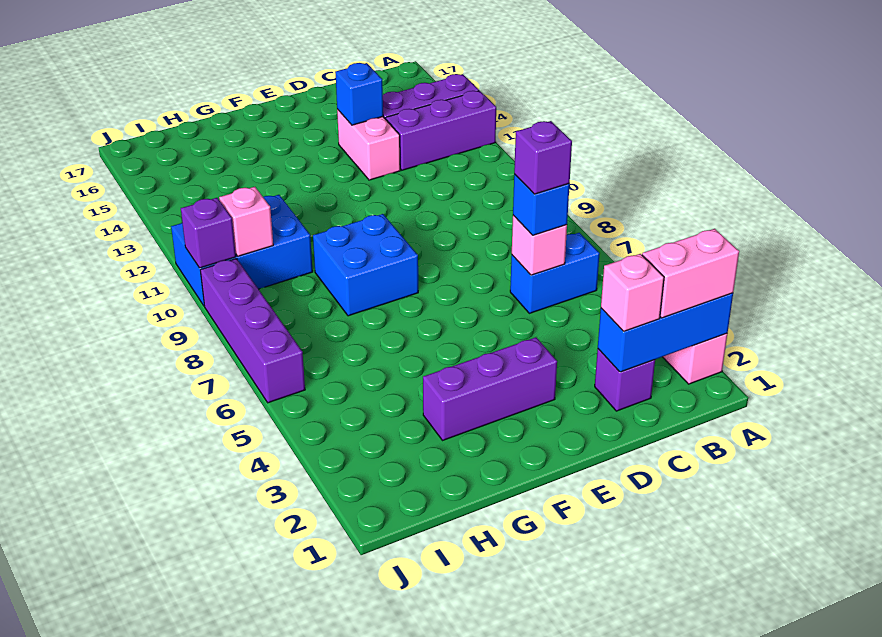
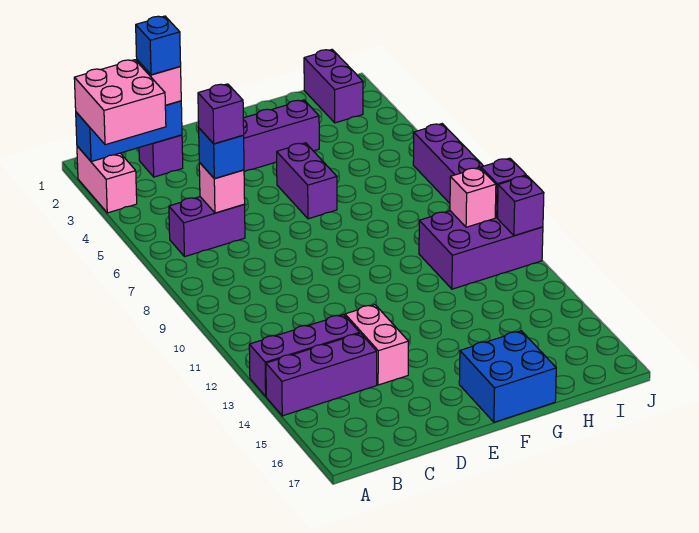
pink brick A2:B2 level 3 -> pink brick A2:B3 level 3
blue brick B6:C6 level 1 -> purple brick B6:C6 level 1
blue brick D14 level 2 -> blue brick C2 level 4
none -> purple brick F5:F6 level 1
blue brick F8:G9 level 1 -> blue brick F16:G17 level 1
blue brick H10:J11 level 1 -> purple brick H10:J11 level 1
none -> purple brick I1:I2 level 1
none -> purple brick J11 level 2

